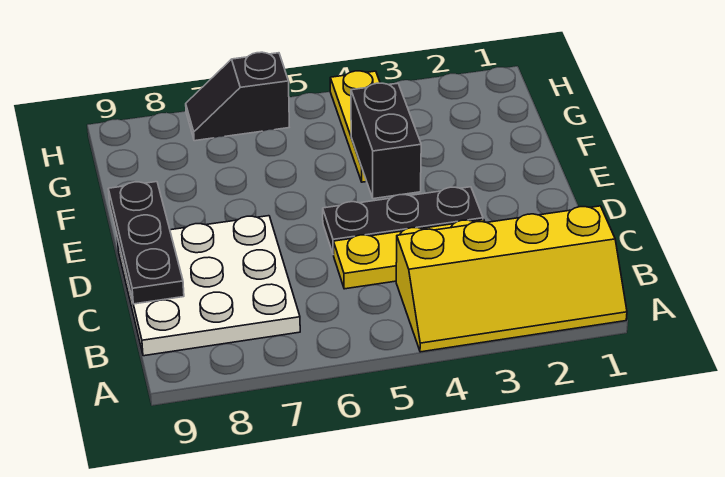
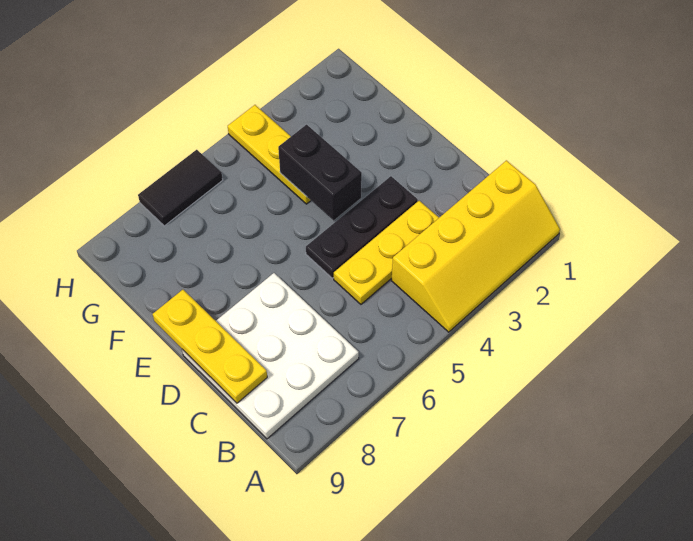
black plate C9:E9 level 2 -> yellow plate C9:E9 level 2
black slope H6:H7 level 1 top 6 -> black tile H6:H7 level 1

